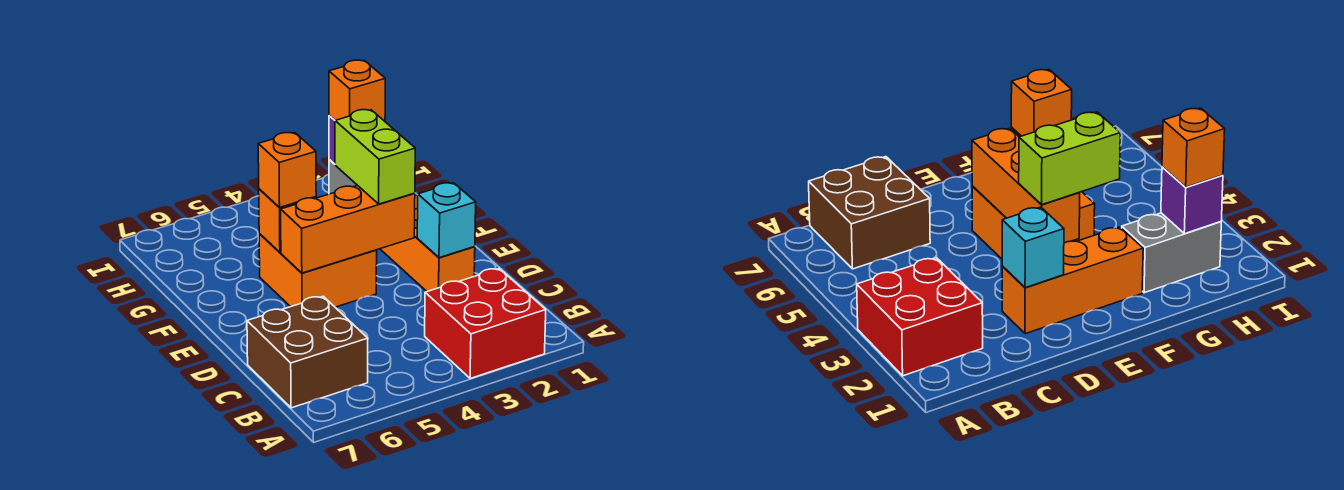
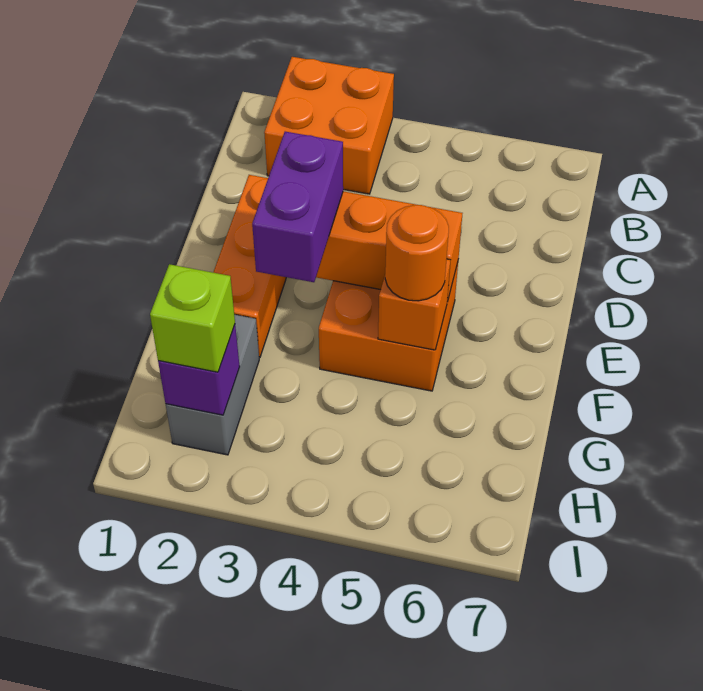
red brick A2:B3 level 1 -> orange brick A2:B3 level 1
brown brick B6:C7 level 1 -> none
cyan brick D2 level 2 -> none
lime brick E3:F3 level 3 -> purple brick E3:F3 level 3
orange brick F5 level 3 -> orange round brick F5 level 3
orange brick H2 level 3 -> lime brick H2 level 3

